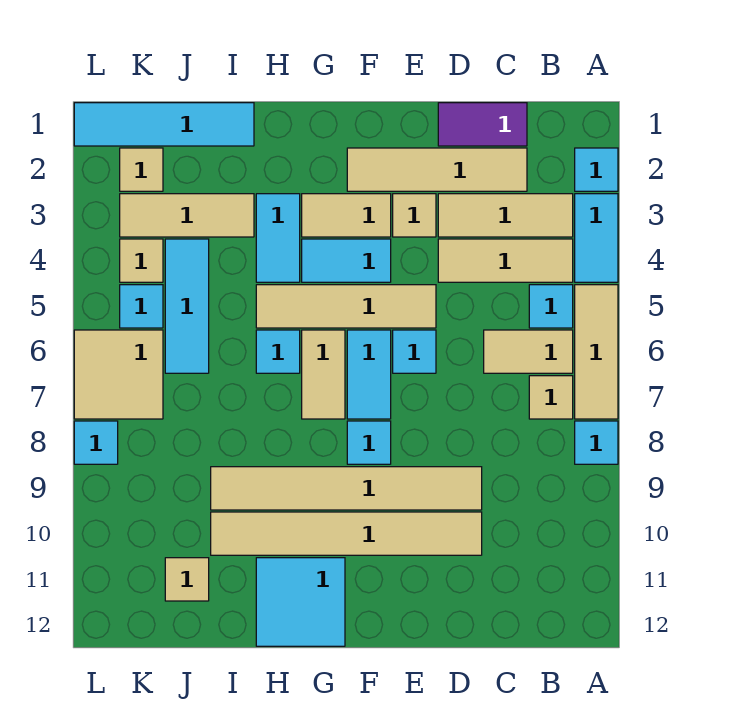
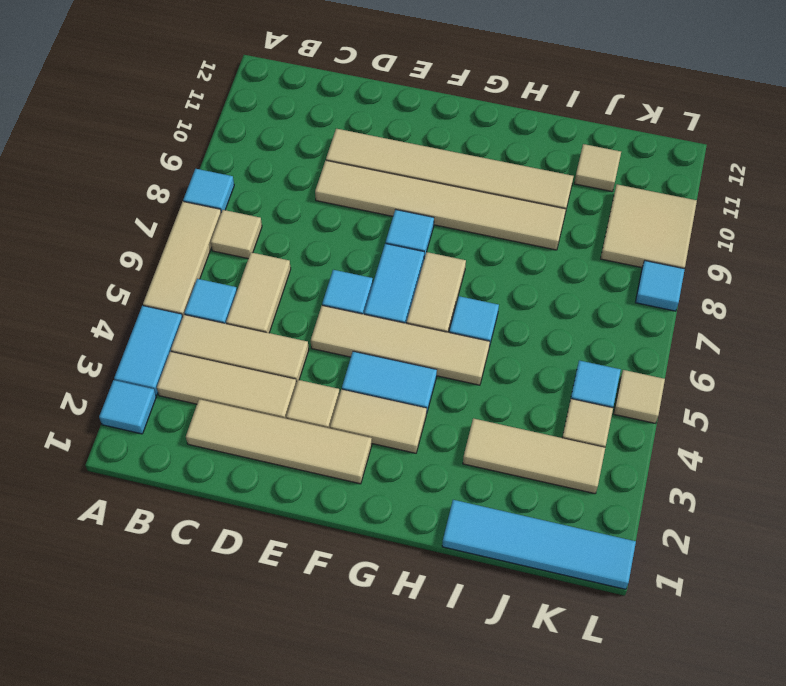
tan tile B6:C6 level 1 -> tan tile C5:C6 level 1
purple tile C1:D1 level 1 -> none
cyan tile G11:H12 level 1 -> none
cyan tile H3:H4 level 1 -> none
cyan tile J4:J6 level 1 -> none
tan tile K2 level 1 -> tan tile L5 level 1
tan tile K6:L7 level 1 -> tan tile K9:L10 level 1

